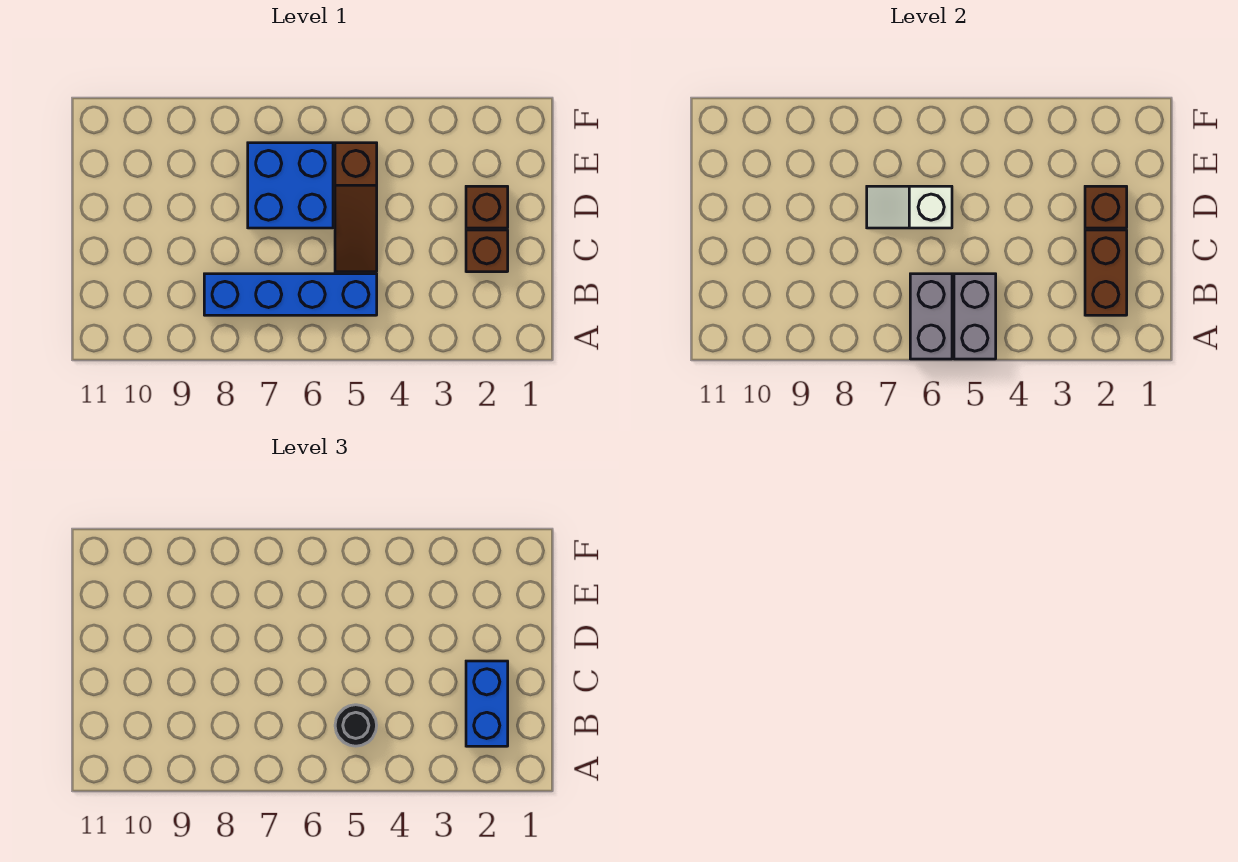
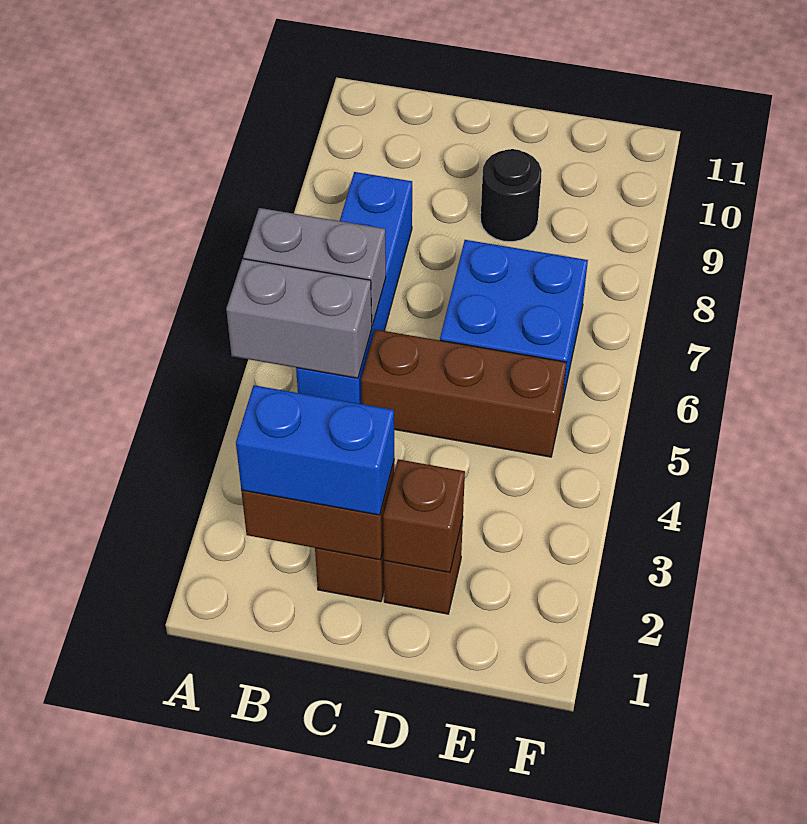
black round brick B5 level 3 -> black round brick D9 level 1
brown slope C5:E5 level 1 top E -> brown brick C5:E5 level 1
white slope D6:D7 level 2 top 6 -> none

